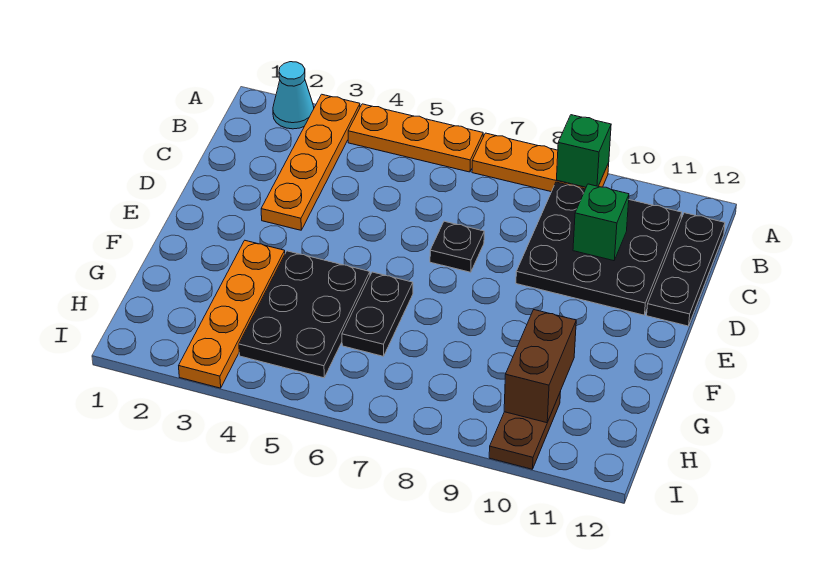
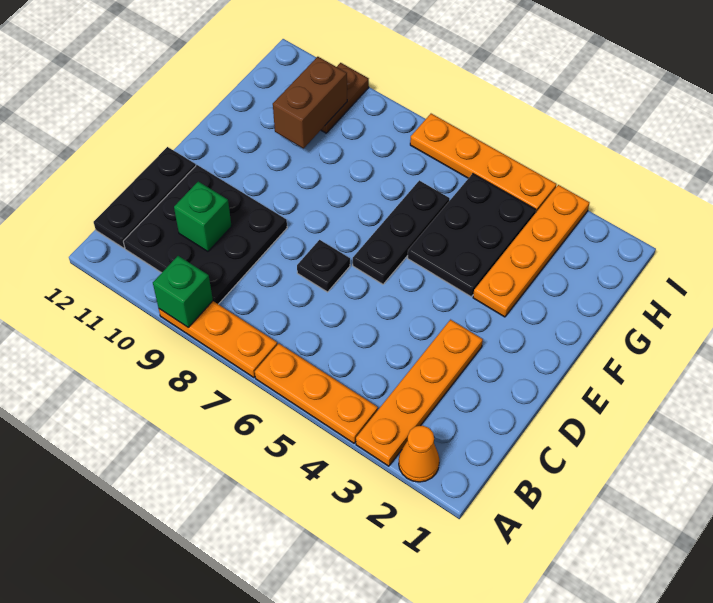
cyan cone A2 level 1 -> orange cone A2 level 1
black plate F6:G6 level 1 -> black plate E6:G6 level 1
none -> orange plate I4:I7 level 1

